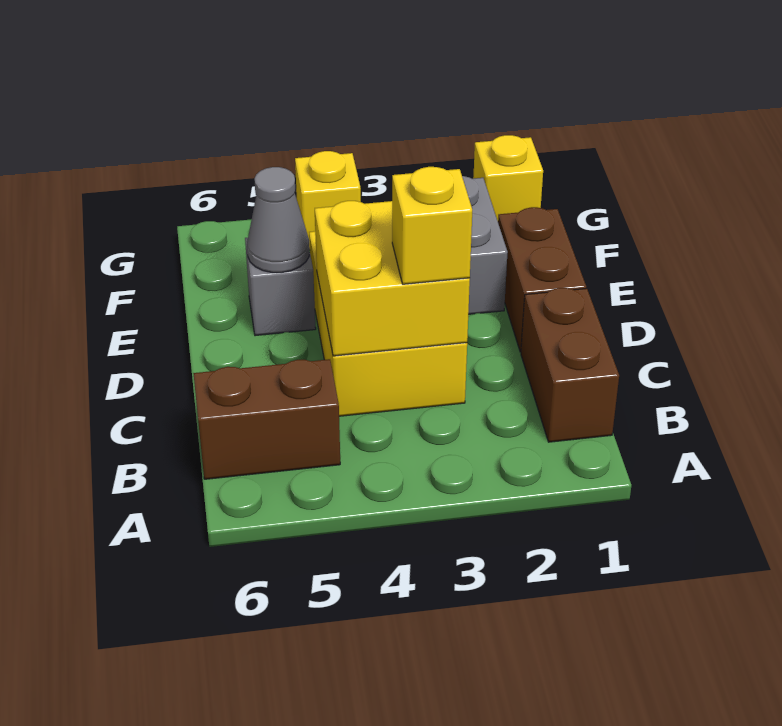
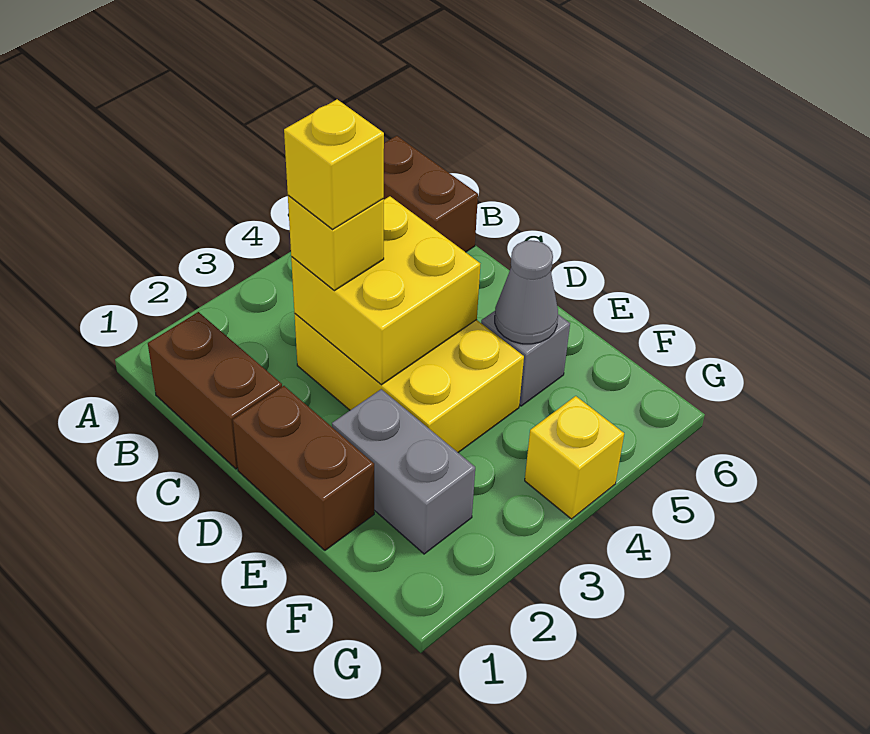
brown brick B5:B6 level 1 -> brown brick A6:B6 level 1
yellow brick G1 level 1 -> yellow brick C3 level 4

